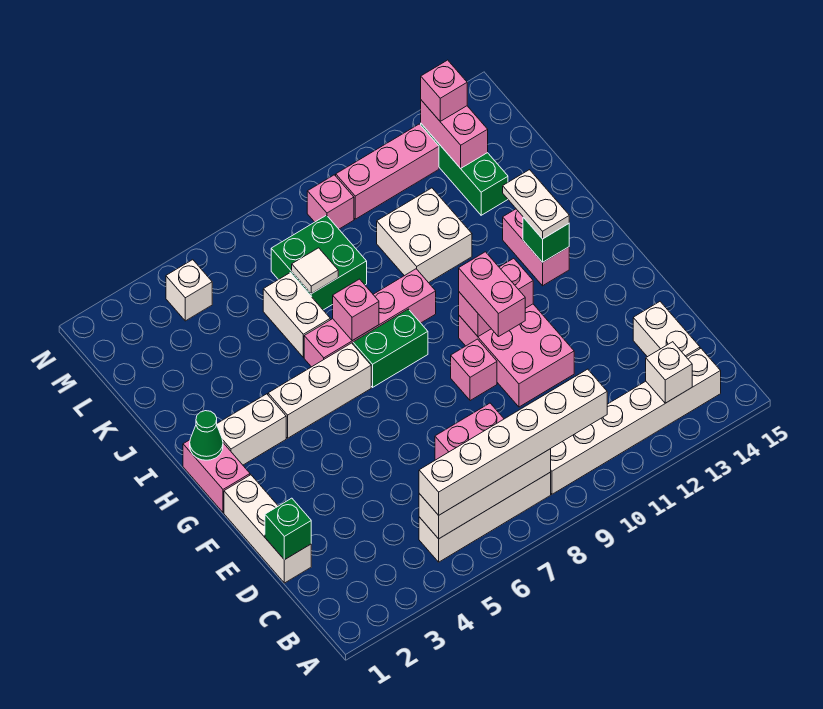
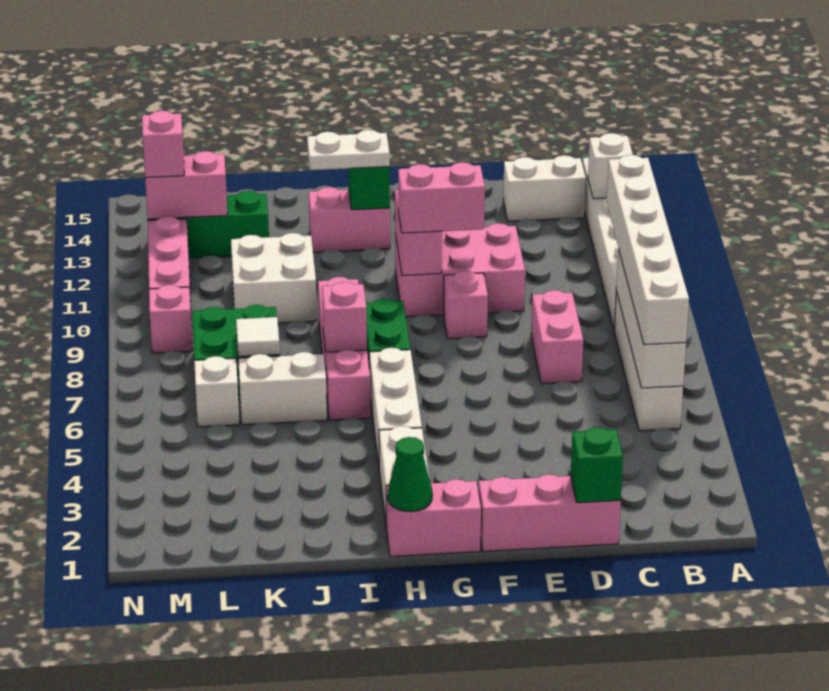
white brick D1:F1 level 1 -> pink brick D1:F1 level 1
white brick M4 level 1 -> white brick L6 level 1

